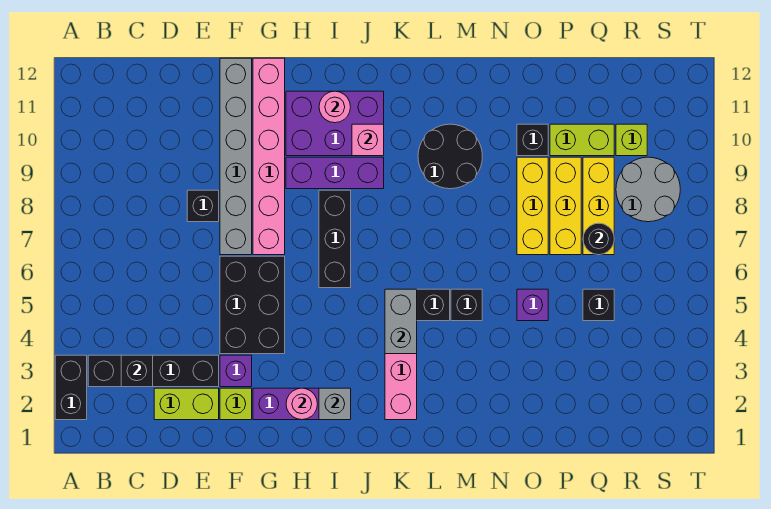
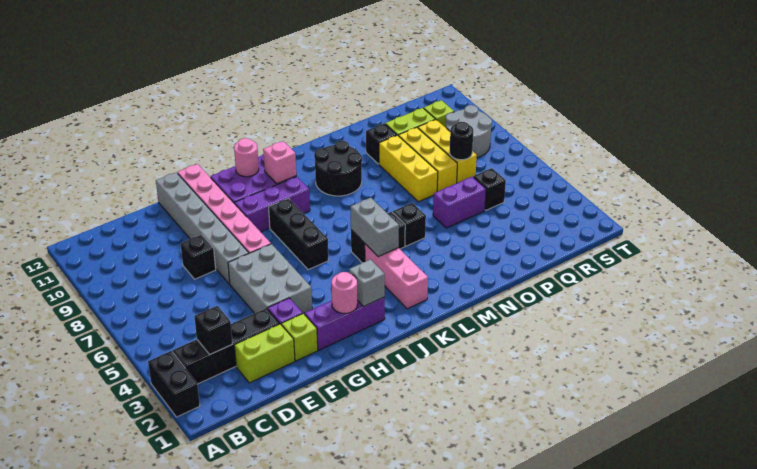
black brick F4:G6 level 1 -> grey brick F4:G6 level 1
purple brick O5 level 1 -> purple brick O5:P5 level 1

